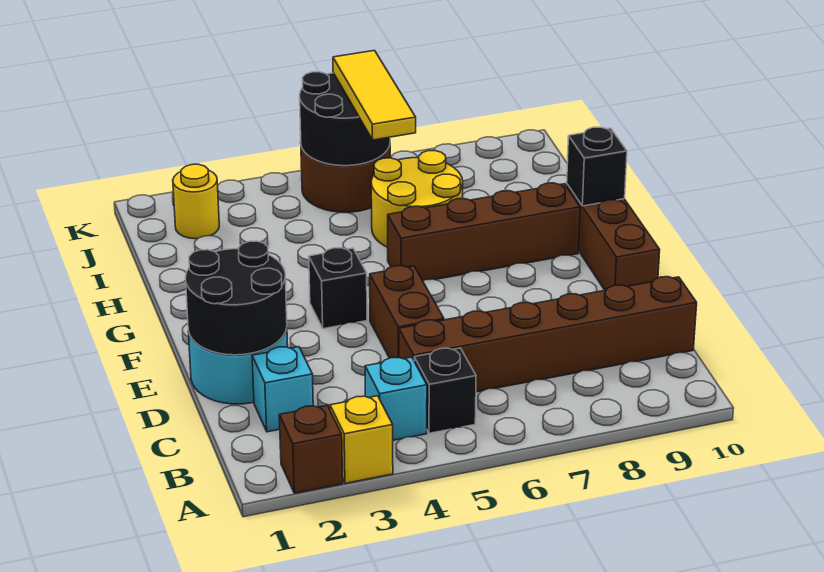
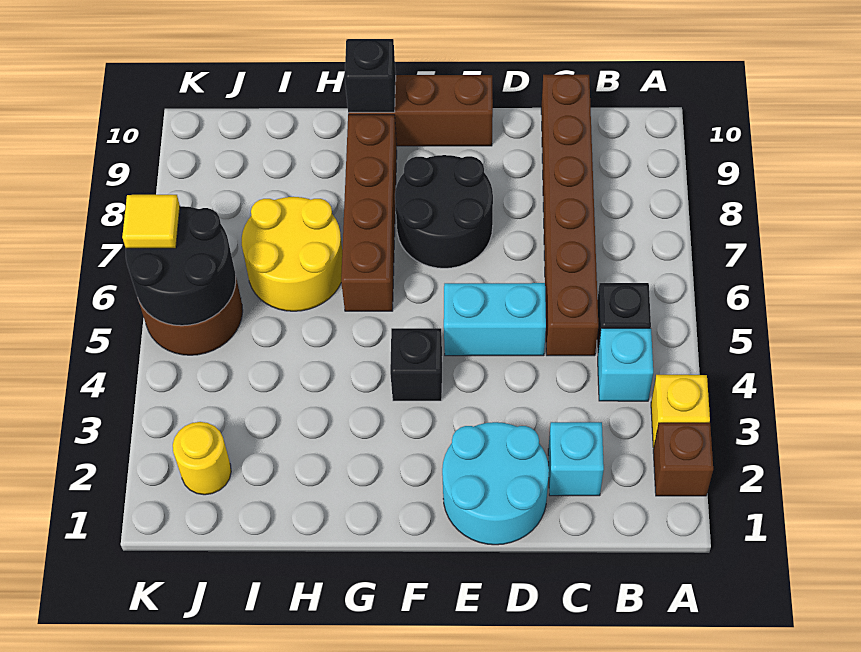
black round brick D1:E2 level 2 -> black round brick E7:F8 level 1
brown brick D5:E5 level 1 -> cyan brick D5:E5 level 1
yellow tile I6:K6 level 3 -> yellow tile K6 level 3

